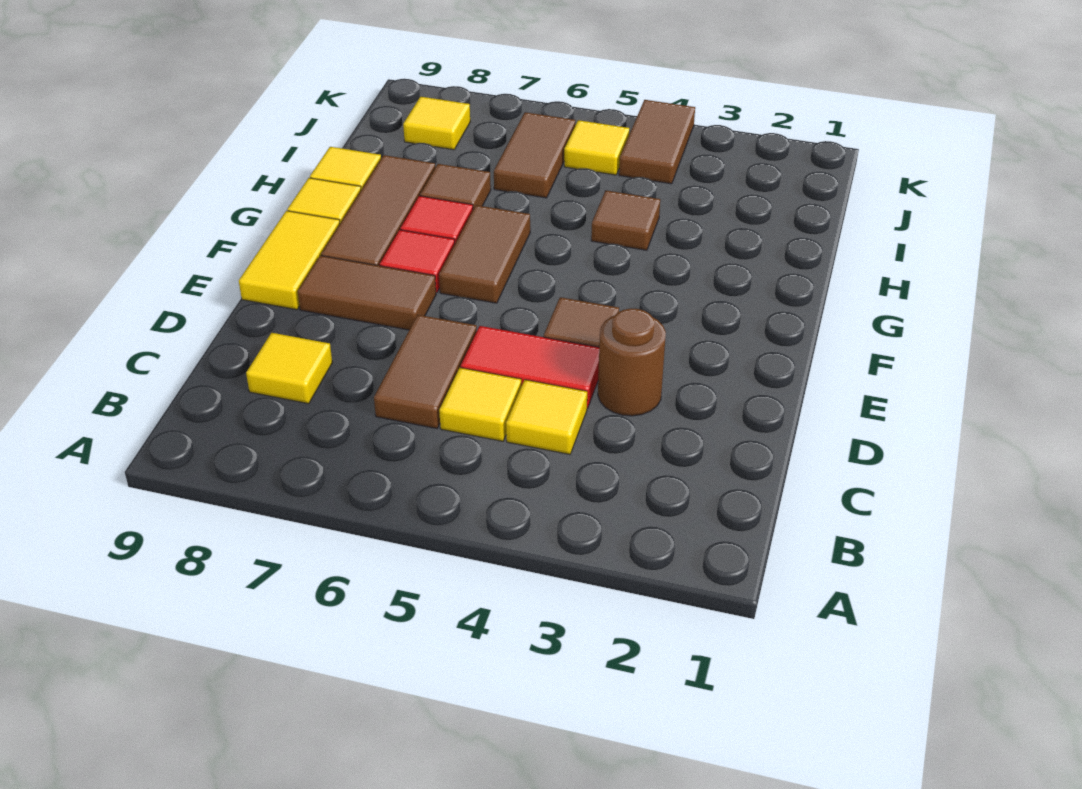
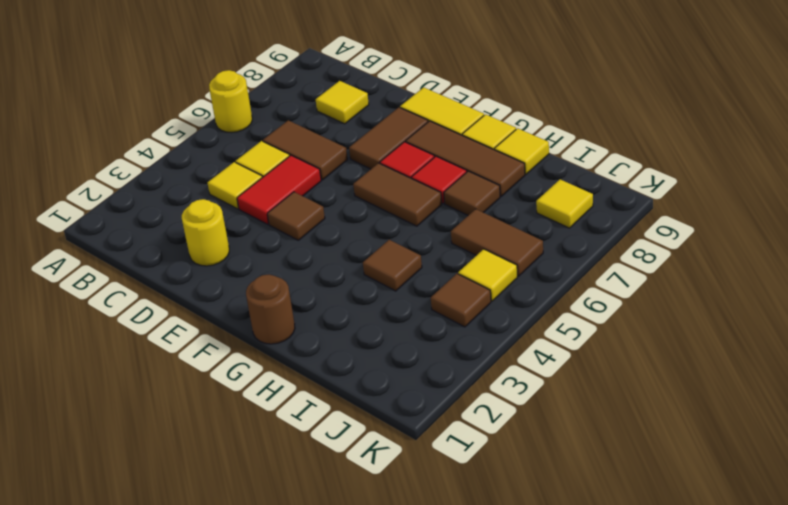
none -> yellow round brick A6 level 1
none -> yellow round brick D2 level 1
brown round brick D3 level 1 -> brown round brick G1 level 1
brown tile J4:K4 level 1 -> brown tile J4 level 1

